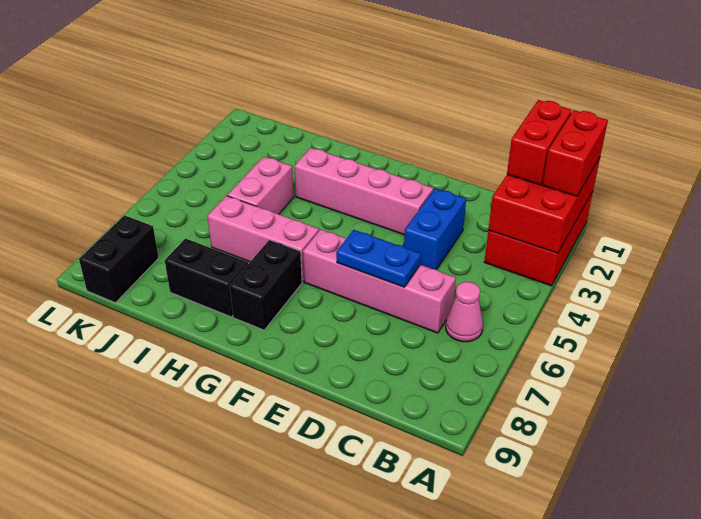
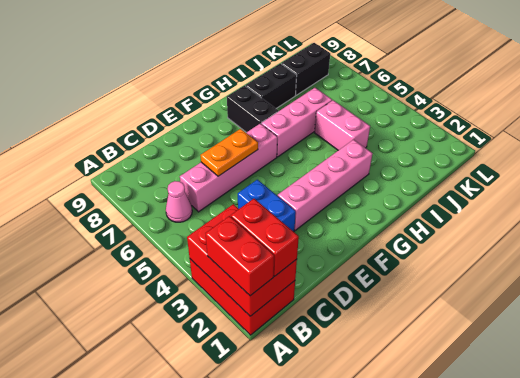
blue plate D6:E6 level 2 -> orange plate D6:E6 level 2
black brick K8:K9 level 1 -> black brick J8:K8 level 1

